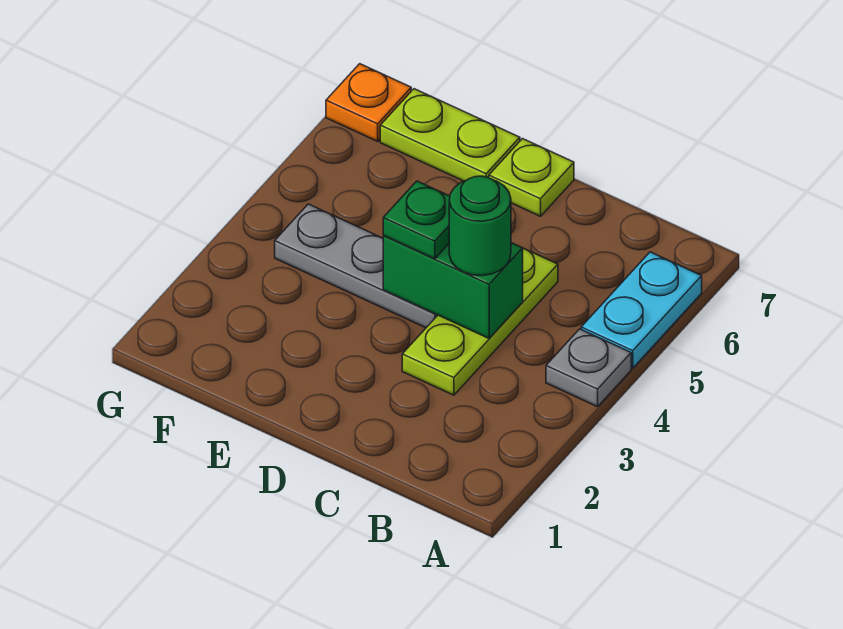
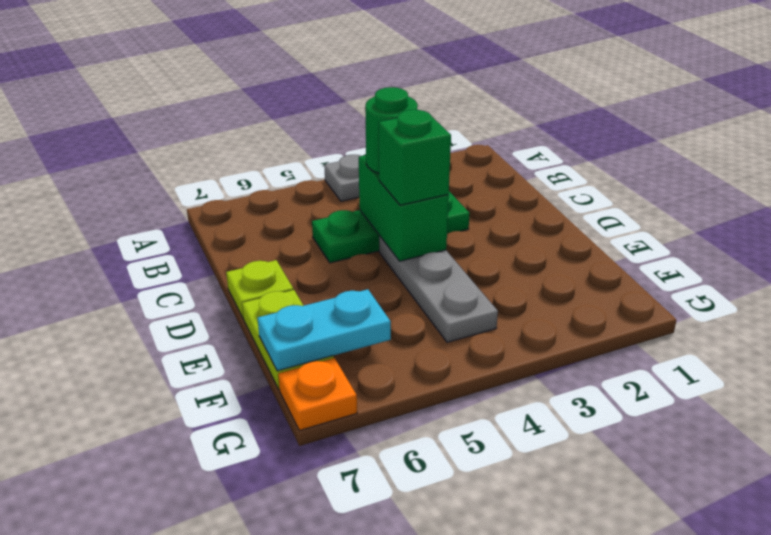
cyan plate A5:A6 level 1 -> cyan plate F6:F7 level 2
lime plate C3:C5 level 1 -> green plate C3:C5 level 1
green plate D4 level 3 -> green brick D4 level 3

